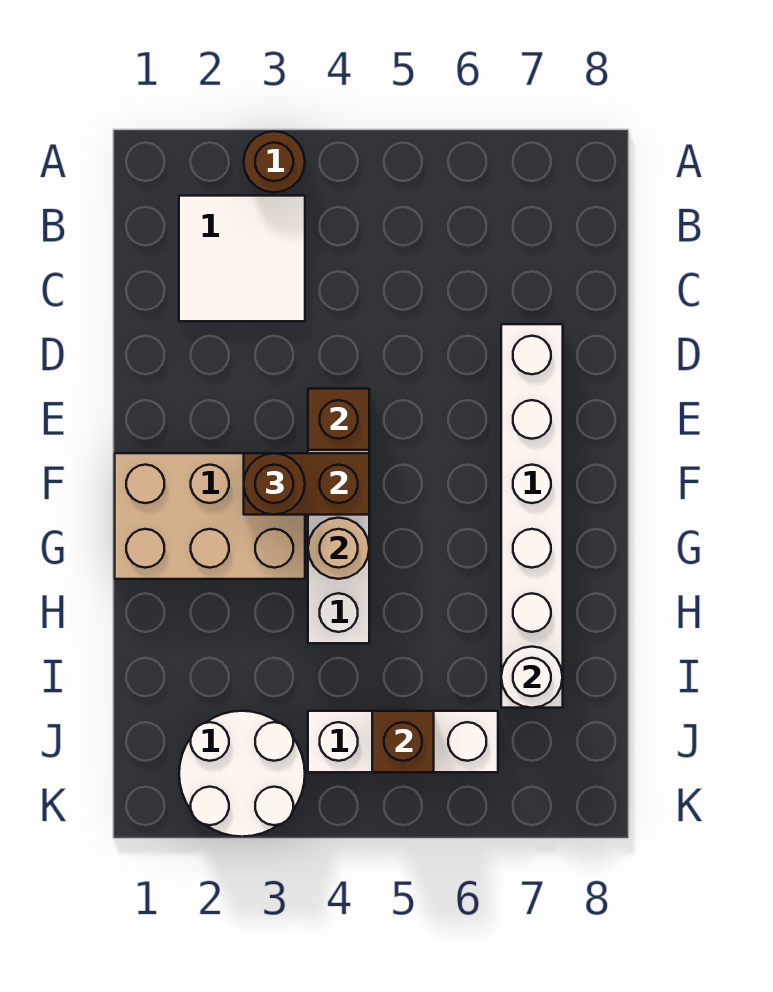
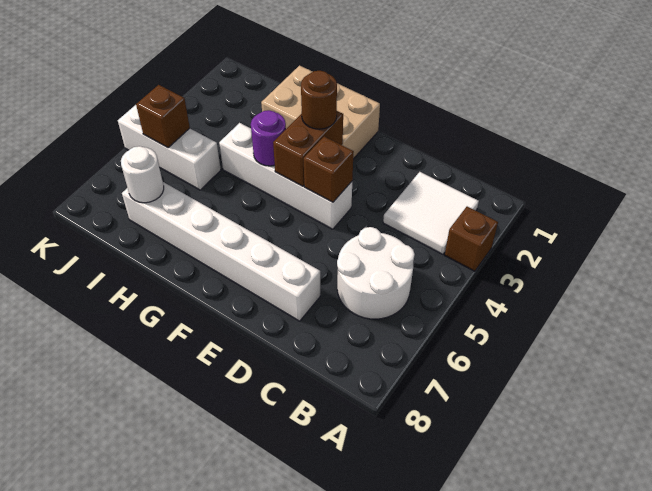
brown round brick A3 level 1 -> brown brick A3 level 1
tan brick F1:G3 level 1 -> tan brick F1:H2 level 1
tan round brick G4 level 2 -> purple round brick G4 level 2
white round brick J2:K3 level 1 -> white round brick B5:C6 level 1
white brick J4:J6 level 1 -> white brick I5:K5 level 1

